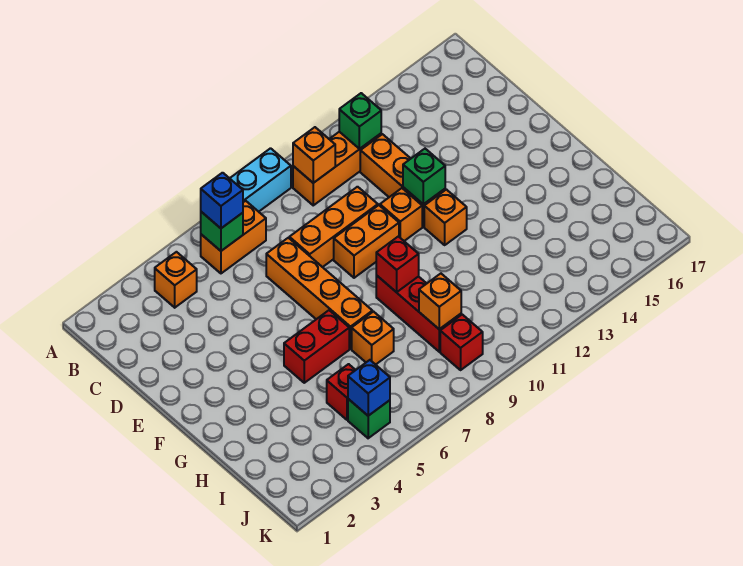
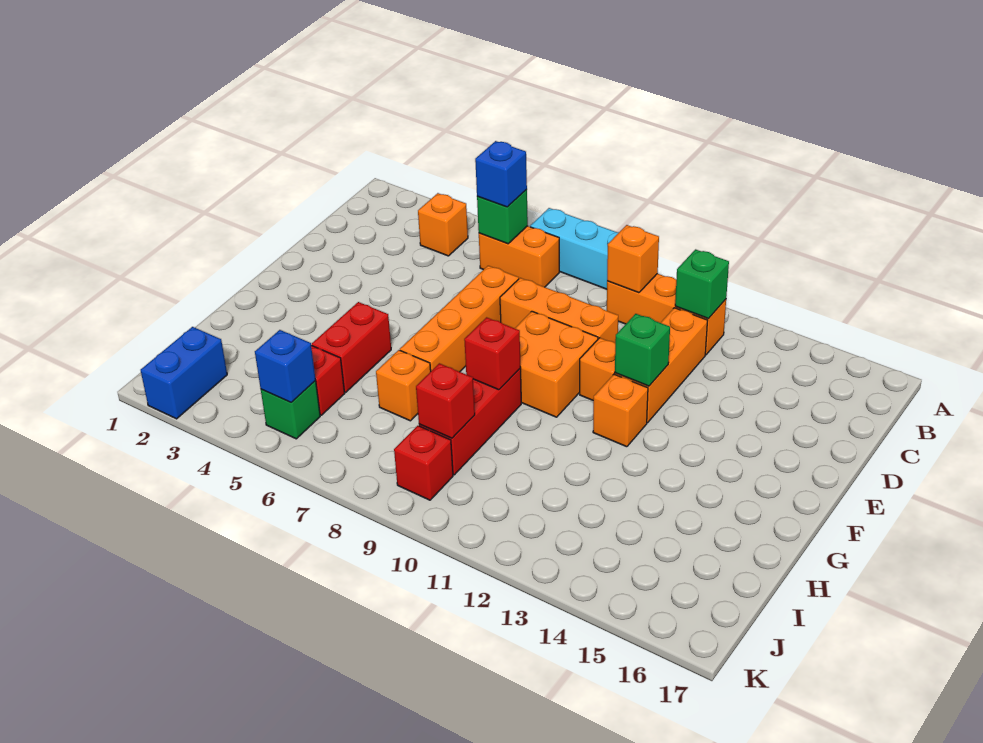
orange brick E9:E10 level 1 -> orange brick E9:F10 level 1
red brick G5:G6 level 1 -> red brick G5:H5 level 1
orange brick I9 level 2 -> red brick I9 level 2
none -> blue brick J2:K2 level 1

